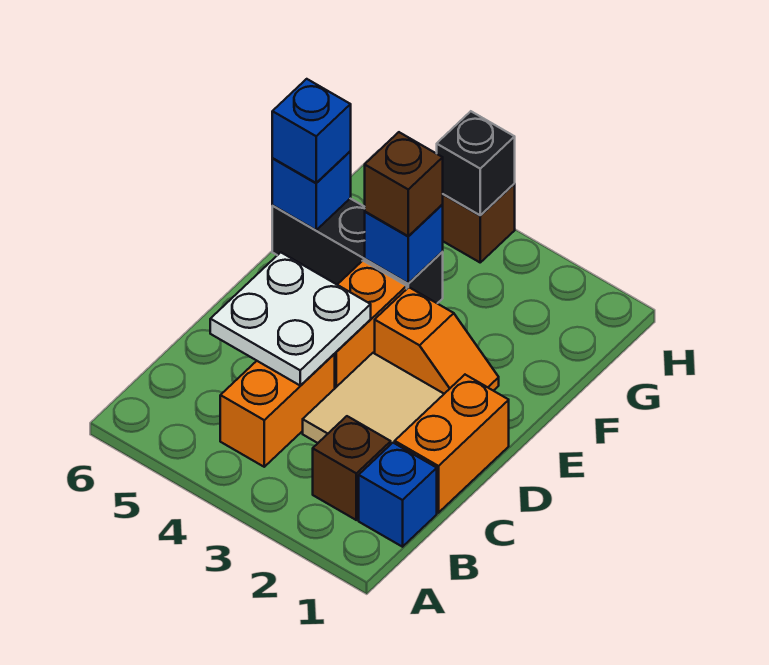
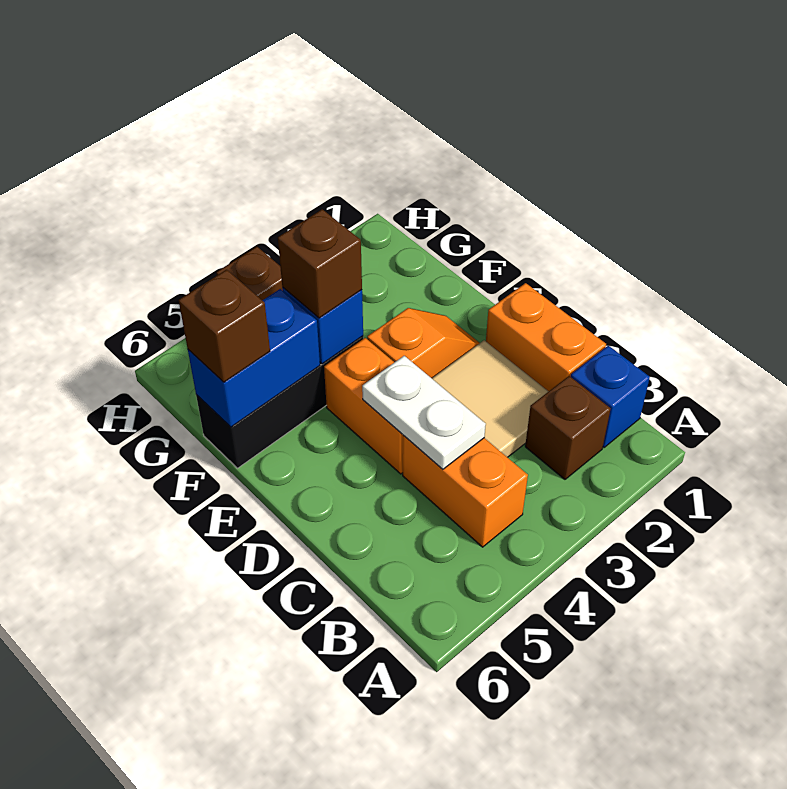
white plate C4:D5 level 2 -> white plate C4:D4 level 2
blue brick F6 level 2 -> blue brick F5:F6 level 2
blue brick F6 level 3 -> brown brick F6 level 3
black brick H4 level 2 -> none

